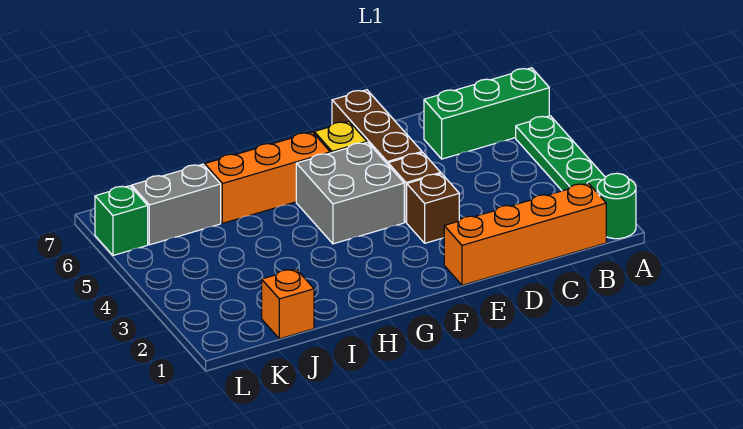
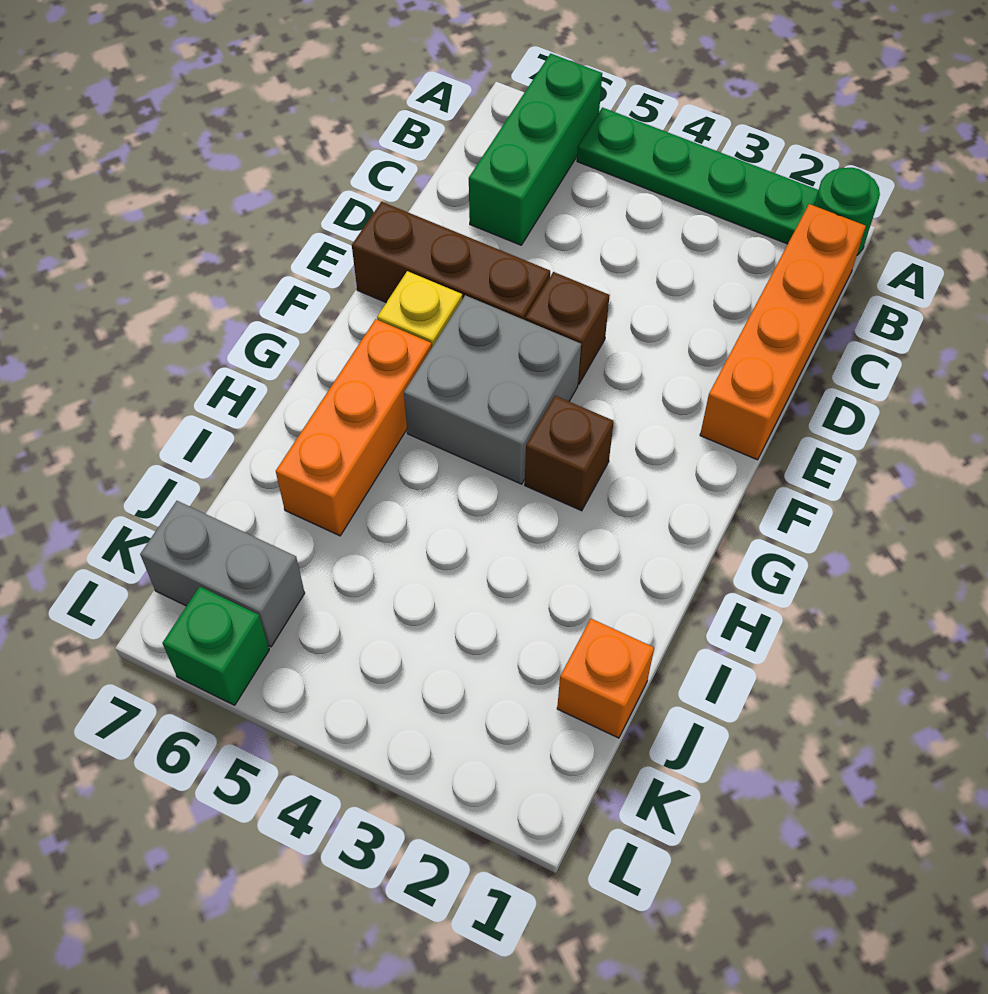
brown brick E3 level 1 -> brown brick G3 level 1
grey brick J6:K6 level 1 -> grey brick K6:K7 level 1

